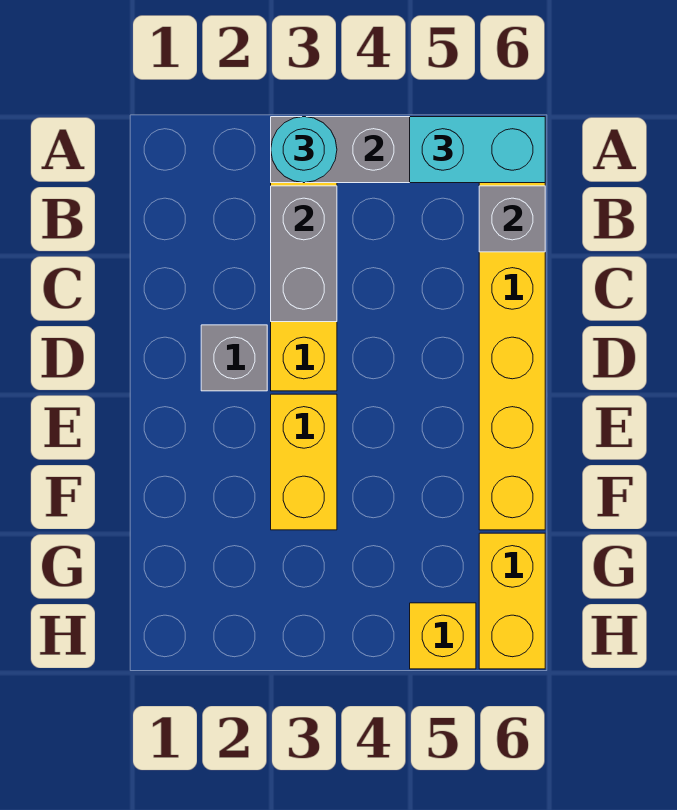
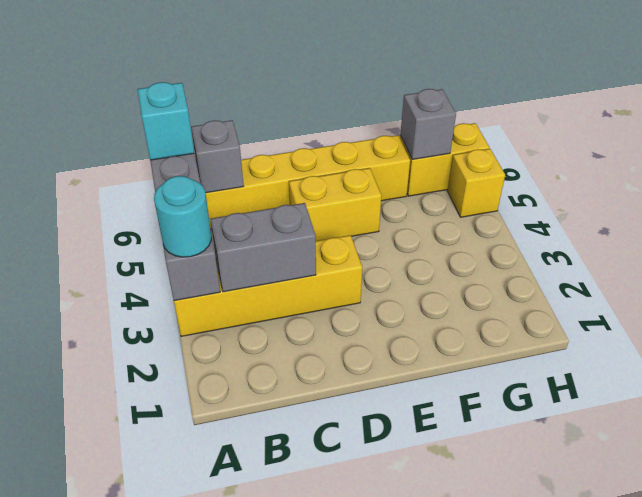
cyan brick A5:A6 level 3 -> cyan brick A6 level 3
grey brick D2 level 1 -> grey brick G6 level 2
yellow brick E3:F3 level 1 -> yellow brick D5:E5 level 1

